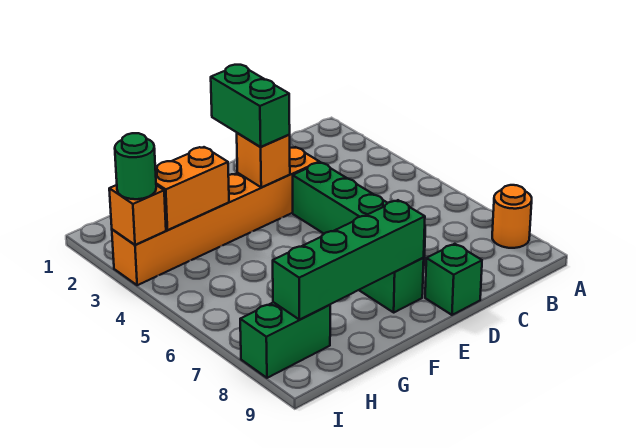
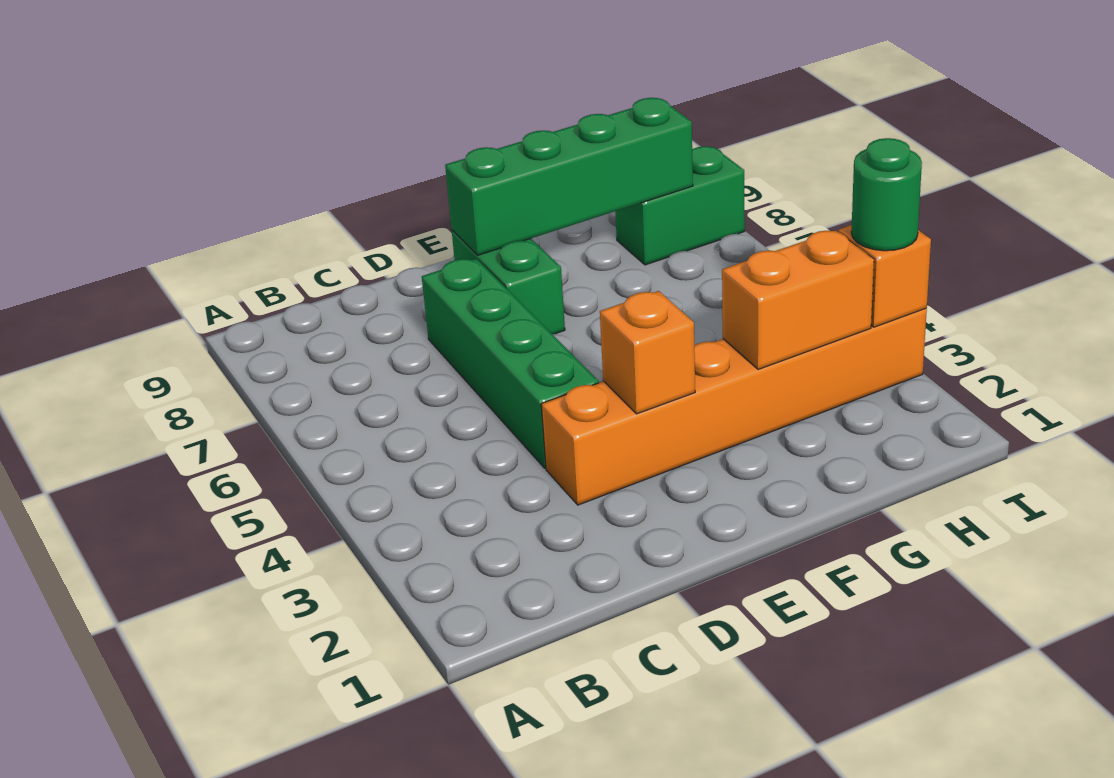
orange round brick A8 level 1 -> none
green brick D9 level 1 -> none
green brick E2:E3 level 3 -> none

